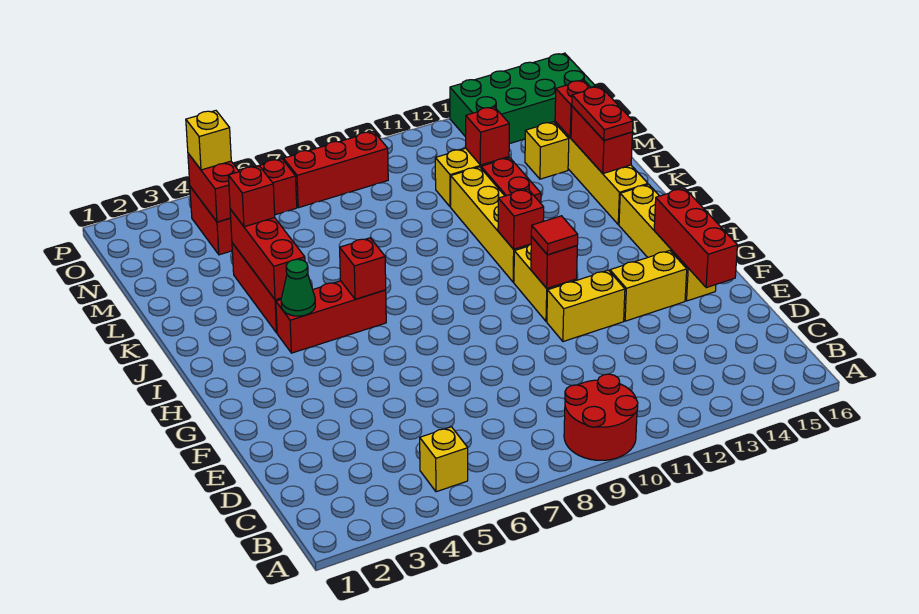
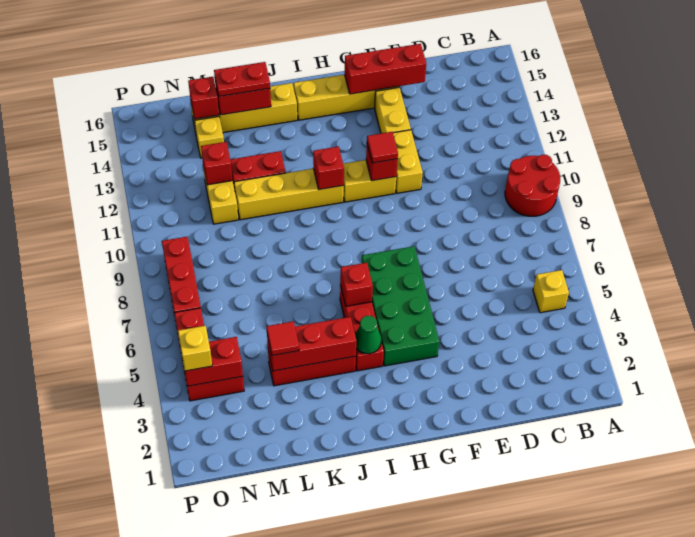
red brick L4 level 3 -> red tile L4 level 3
green brick O13:P16 level 1 -> green brick G4:H7 level 1

